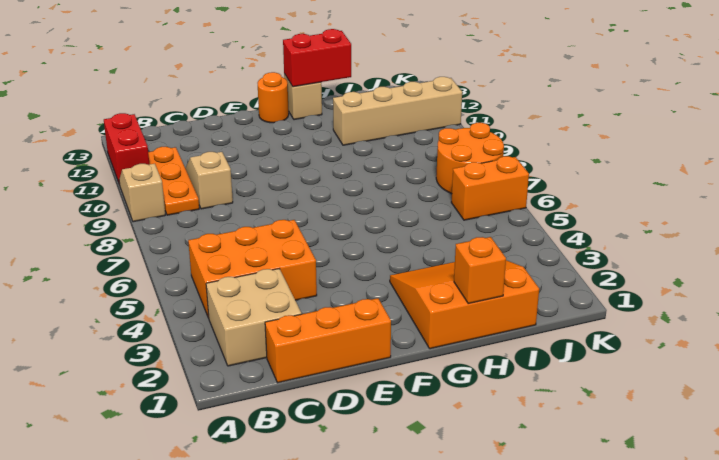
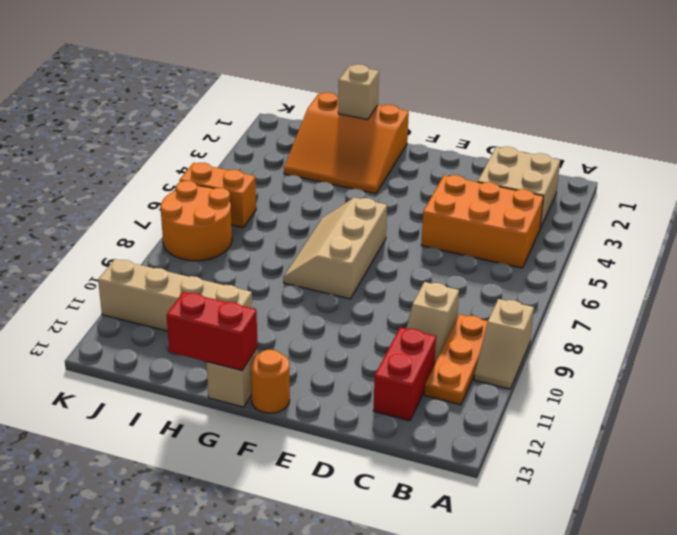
red brick A11:A12 level 1 -> red brick C11:C12 level 1
orange brick C1:E1 level 1 -> none
none -> tan slope F6:G8 level 1 top F
orange brick H1 level 2 -> tan brick H1 level 2

